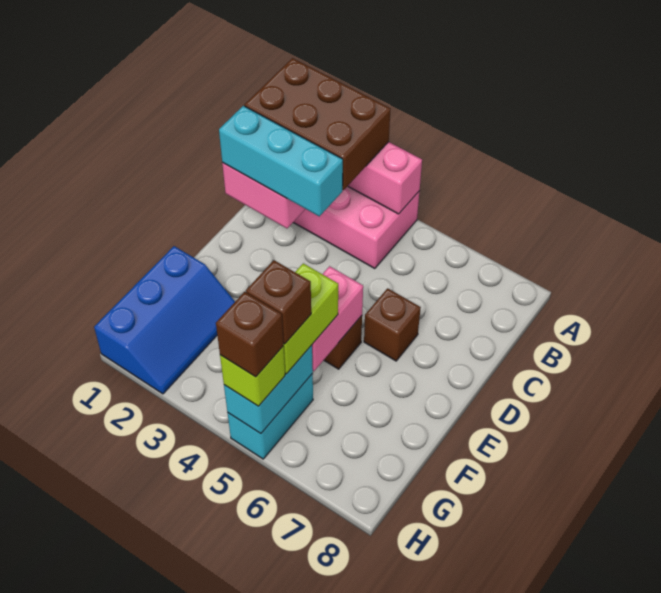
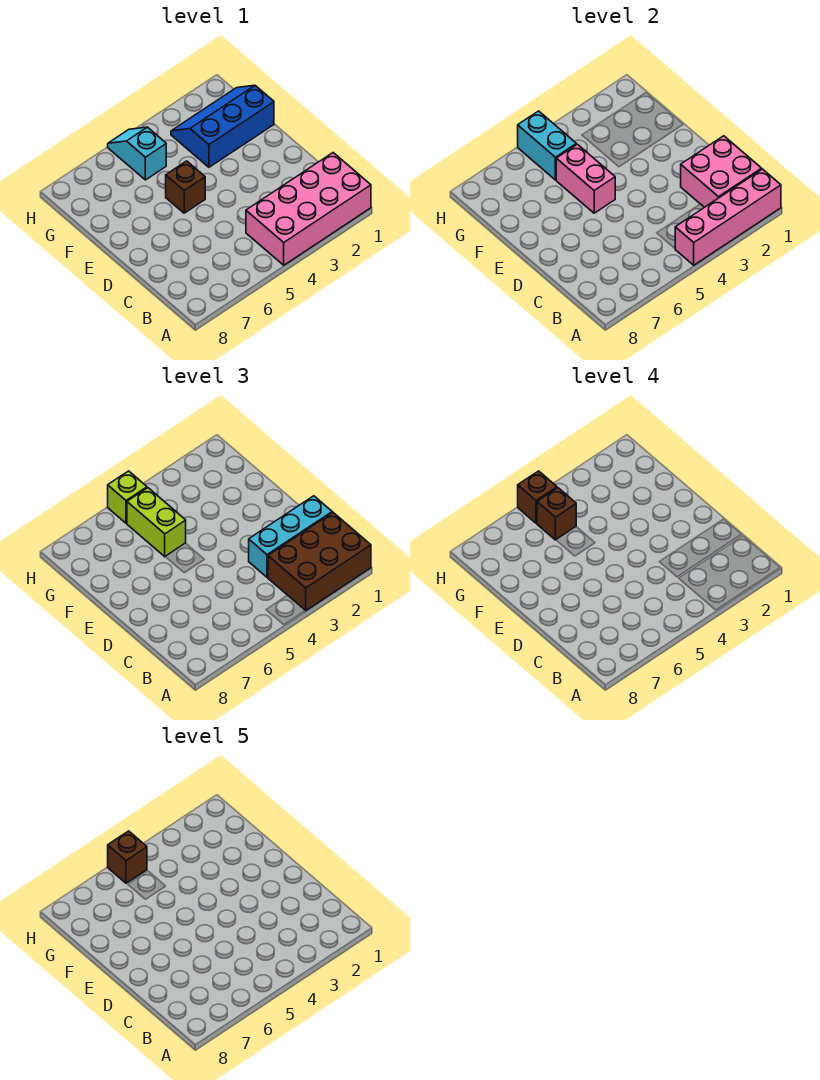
brown brick D6 level 1 -> brown brick H5 level 5
blue slope F1:H2 level 1 top 1 -> blue slope F1:G3 level 1 top F
cyan brick G5:H5 level 1 -> cyan slope G5:H5 level 1 top G

